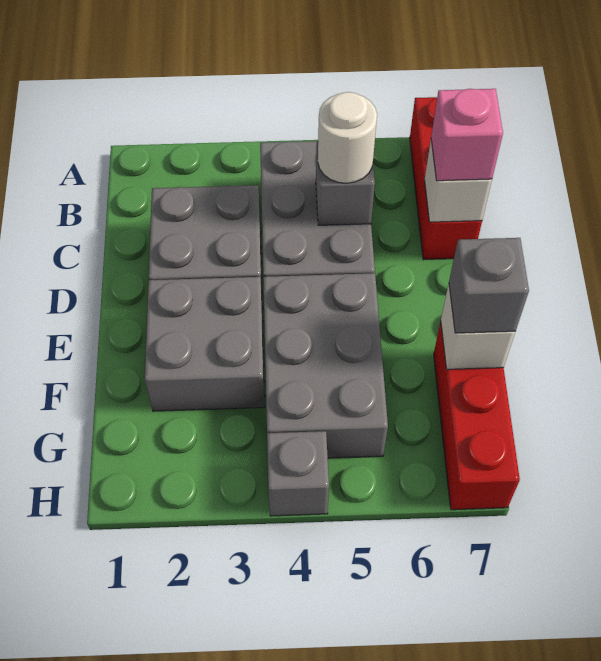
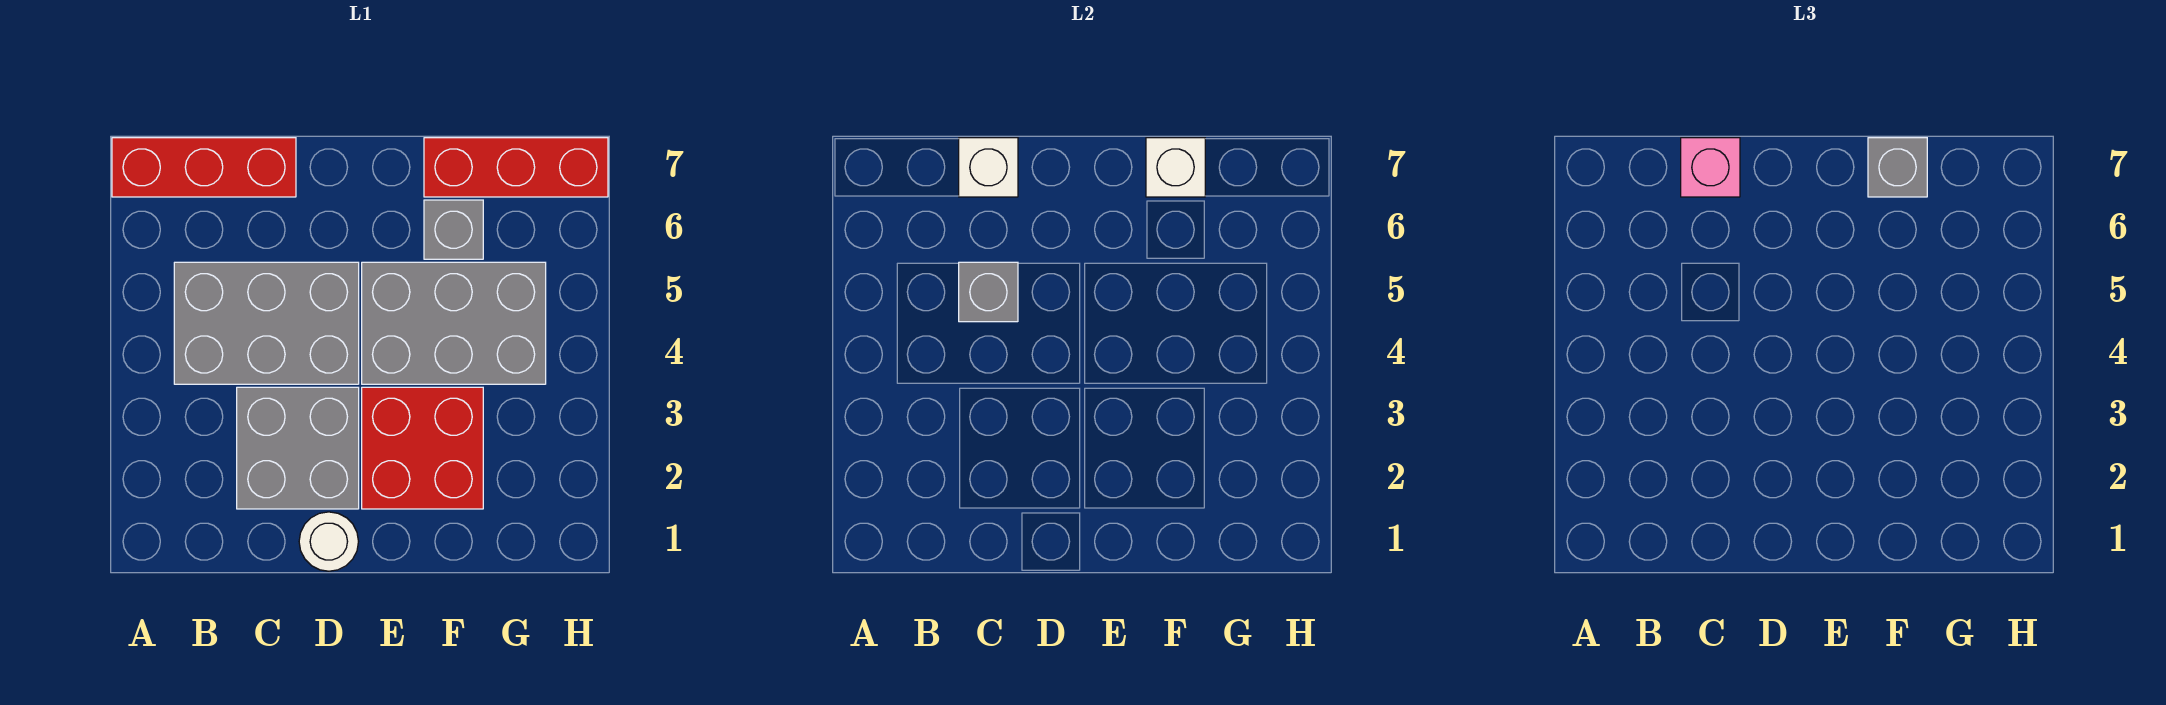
white round brick C5 level 3 -> white round brick D1 level 1
grey brick E2:F3 level 1 -> red brick E2:F3 level 1
grey brick H4 level 1 -> grey brick F6 level 1

